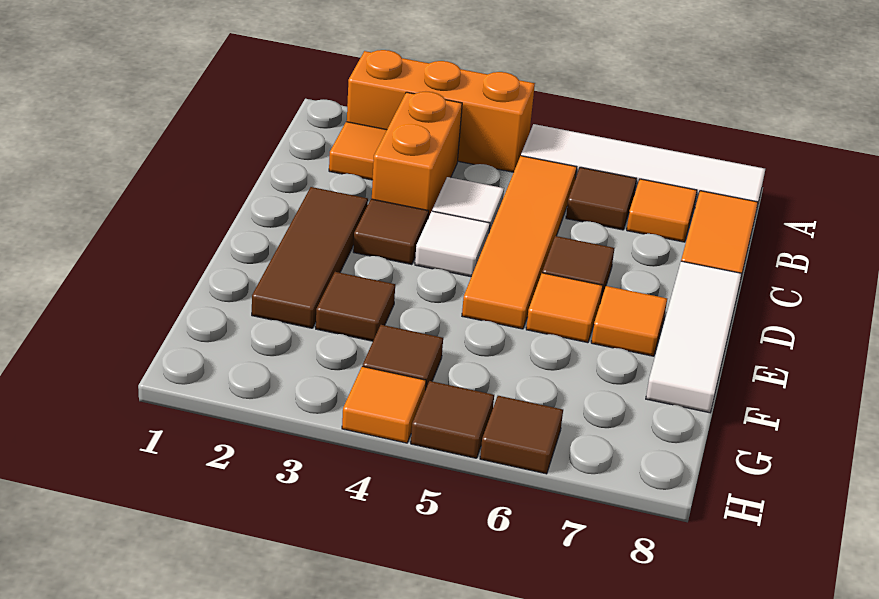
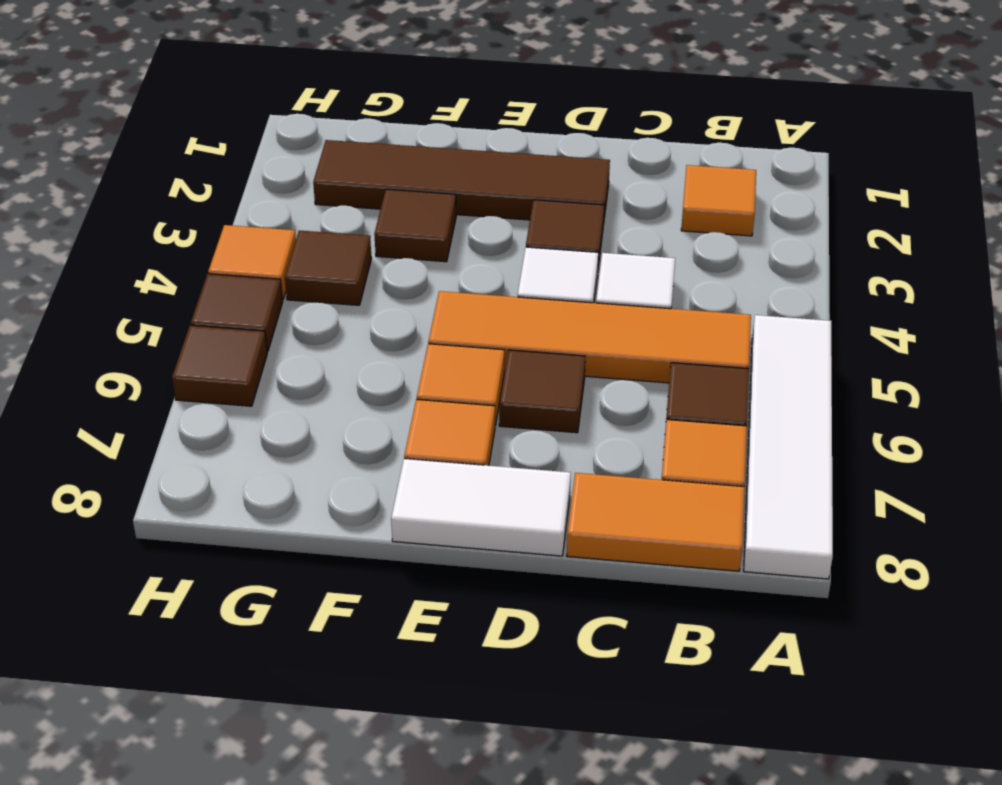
orange brick A2:A4 level 1 -> none
orange brick B3:C3 level 1 -> none
brown tile D2:F2 level 1 -> brown tile D2:G2 level 1
white tile D8:F8 level 1 -> white tile D8:E8 level 1

